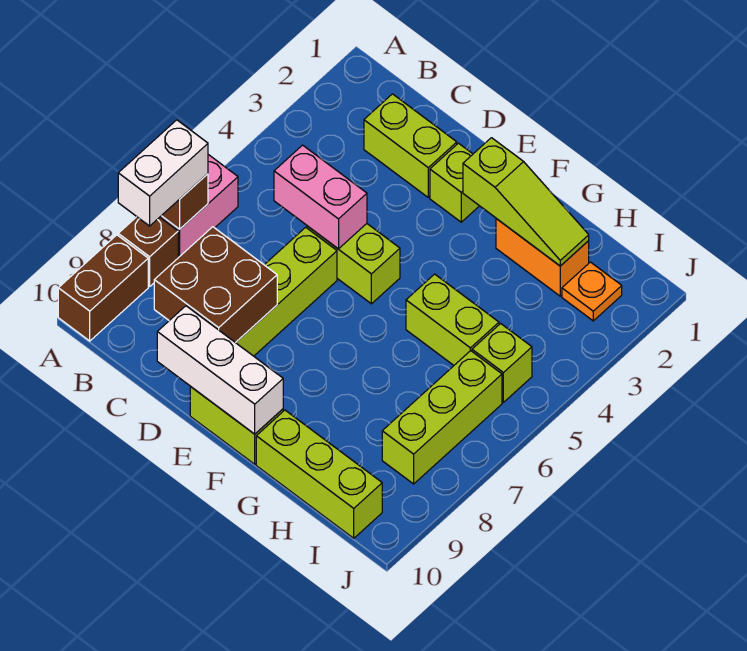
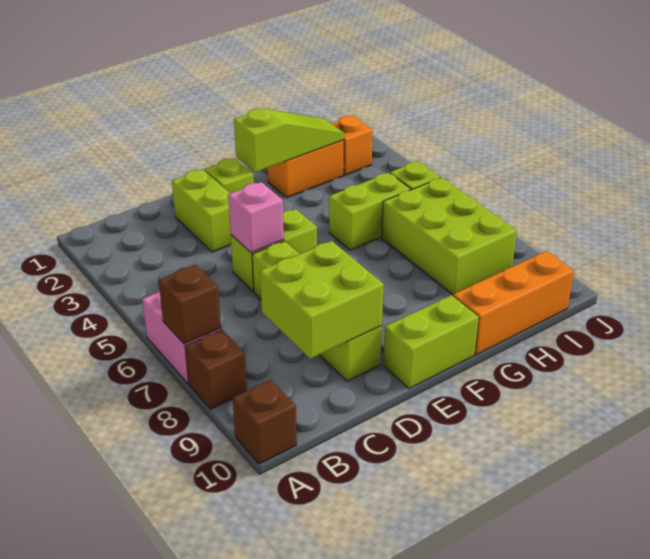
white brick A7:A8 level 3 -> none
brown brick A9:A10 level 1 -> brown brick A10 level 1
lime brick C2:D2 level 1 -> lime brick D2:D3 level 1
pink brick C5:D5 level 2 -> pink brick D5 level 2
brown brick C8:D9 level 2 -> lime brick C8:D9 level 2
white brick D10:F10 level 2 -> none
lime brick G10:I10 level 1 -> orange brick G10:I10 level 1
orange plate I2 level 1 -> orange brick I2 level 1
lime brick I6:I8 level 1 -> lime brick H6:I8 level 1

